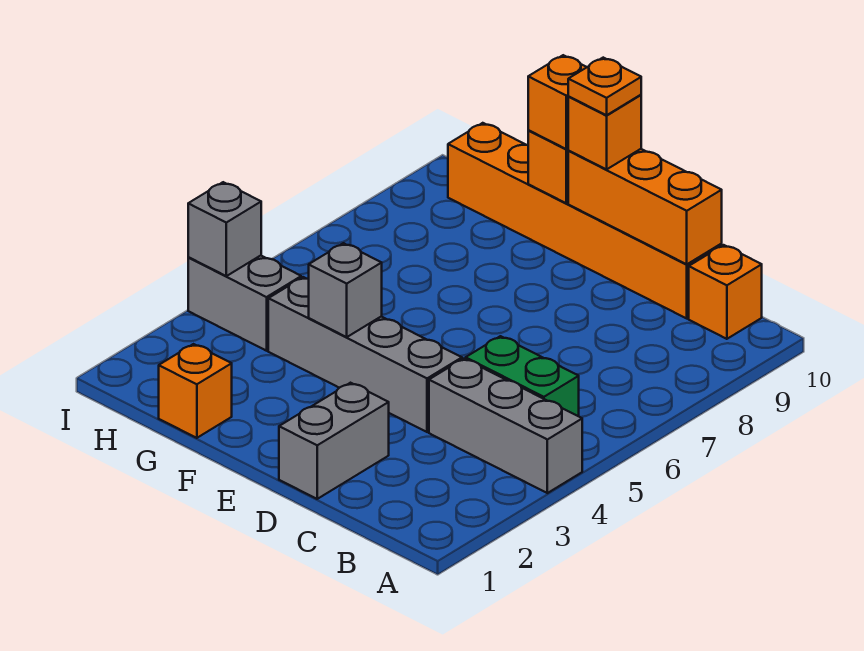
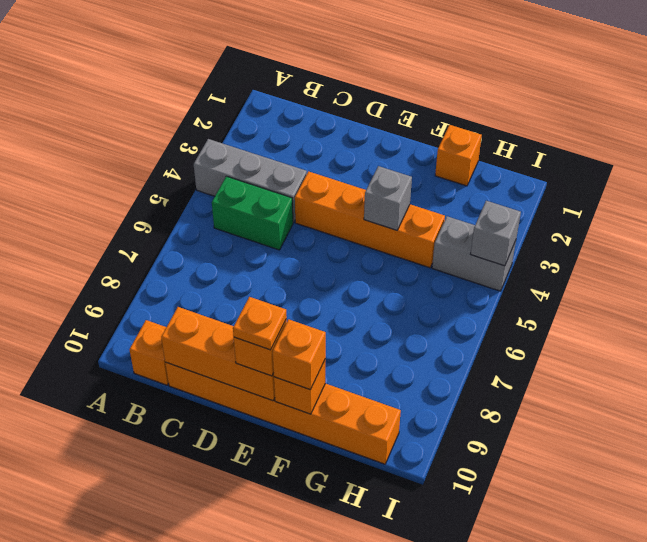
grey brick D1:D2 level 1 -> none
grey brick D4:G4 level 1 -> orange brick D4:G4 level 1

